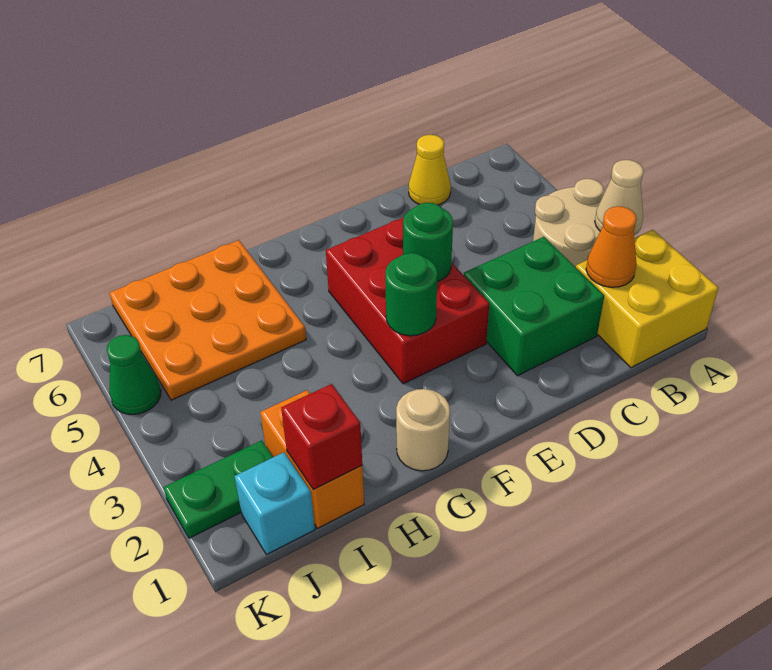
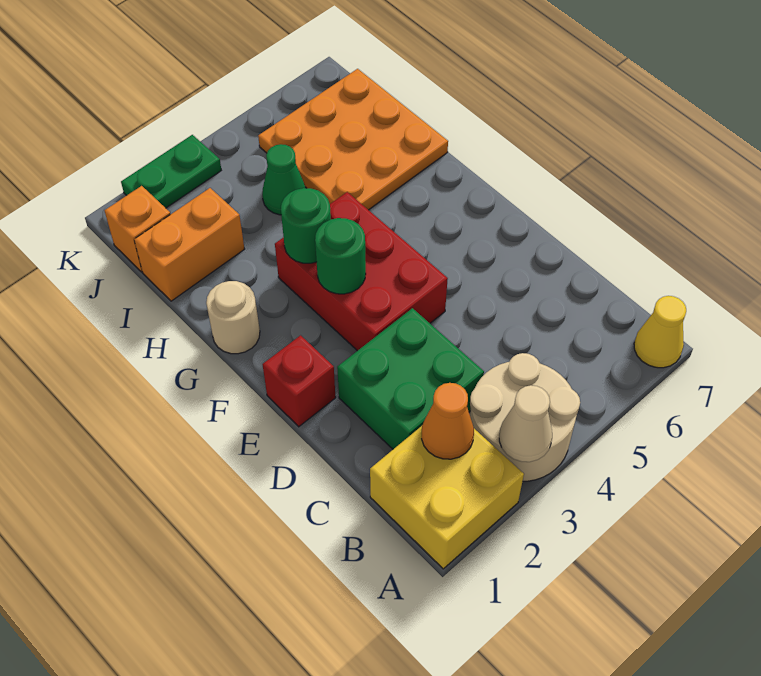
yellow cone C7 level 1 -> yellow cone A7 level 1
red brick E3:F5 level 1 -> red brick E3:G4 level 1
green round brick E4 level 2 -> green round brick G3 level 2
red brick I1 level 2 -> red brick E1 level 1
cyan brick J1 level 1 -> orange brick J1 level 1
green plate J2:K2 level 1 -> green plate K2:K3 level 1
green cone K5 level 1 -> green cone I4 level 1

